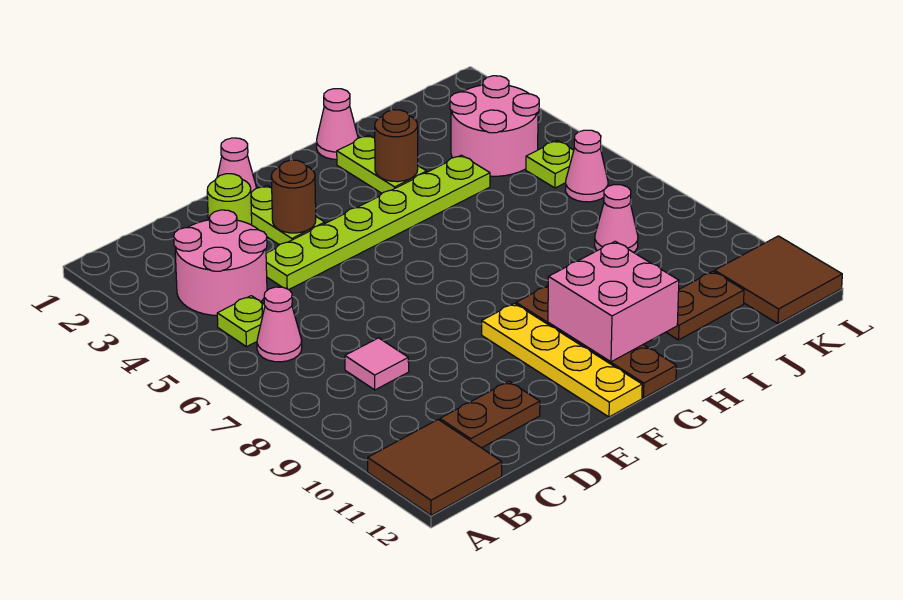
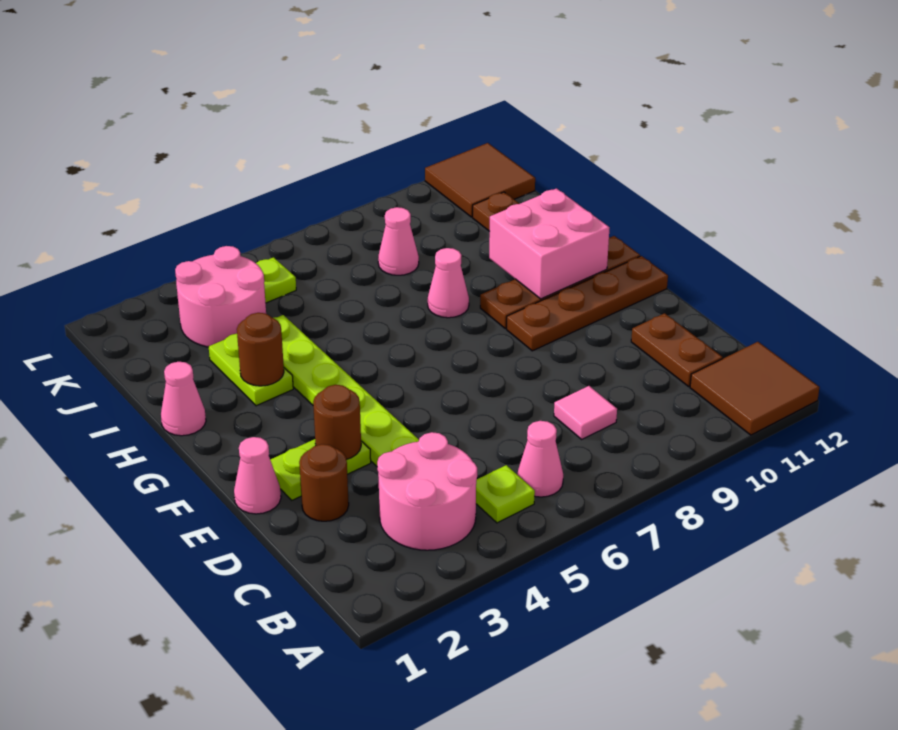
lime round brick D2 level 1 -> brown round brick D2 level 1
yellow plate F9:F12 level 1 -> brown plate F9:F12 level 1
lime plate H2:H3 level 1 -> lime plate H3:I3 level 1
pink cone K6 level 1 -> pink cone H8 level 1

